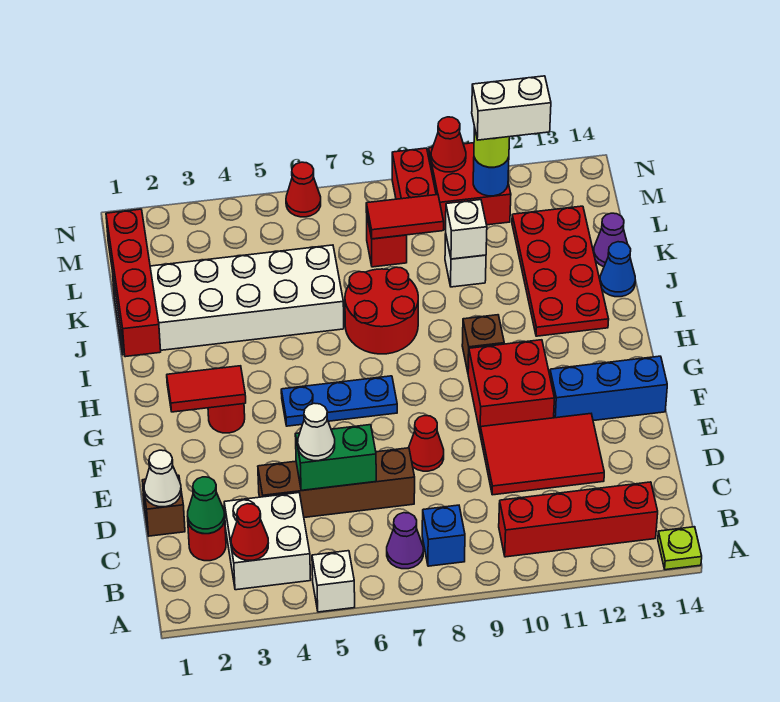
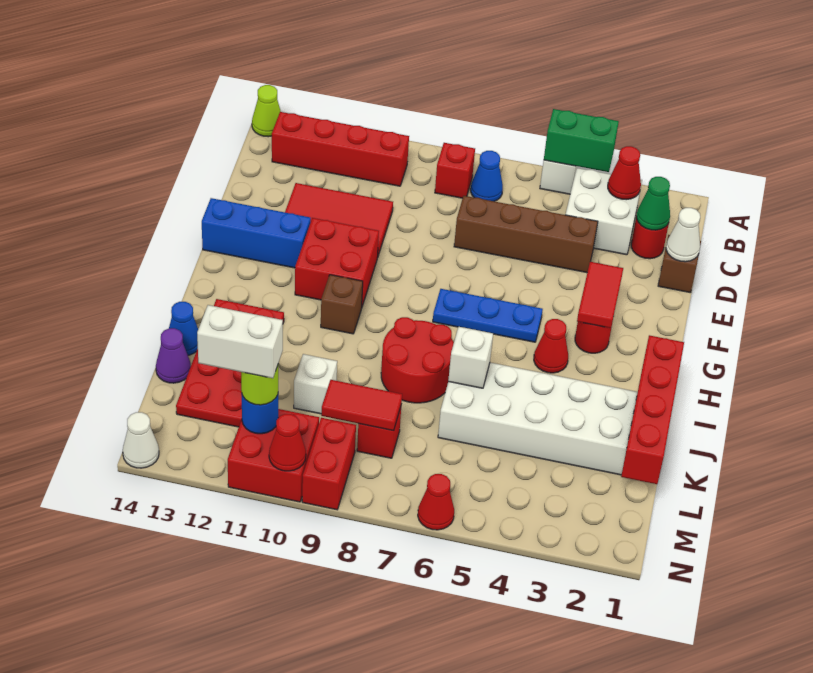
lime plate A14 level 1 -> lime cone A14 level 1
purple cone B7 level 1 -> blue cone B7 level 1
blue brick B8 level 1 -> red brick B8 level 1
green brick D5:D6 level 2 -> green brick A4:A5 level 2
white cone D5 level 3 -> white cone N14 level 1
red cone E8 level 1 -> red cone H4 level 1
red tile G2:G3 level 2 -> red tile F3:G3 level 2
white brick K10 level 2 -> white brick J6 level 2

